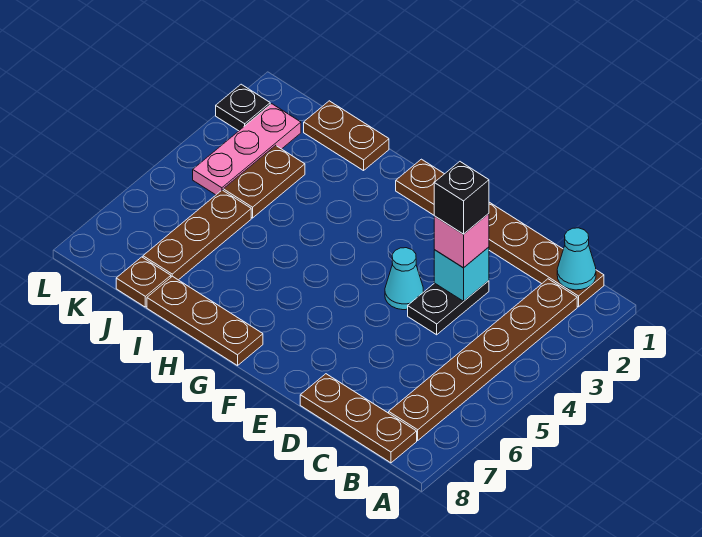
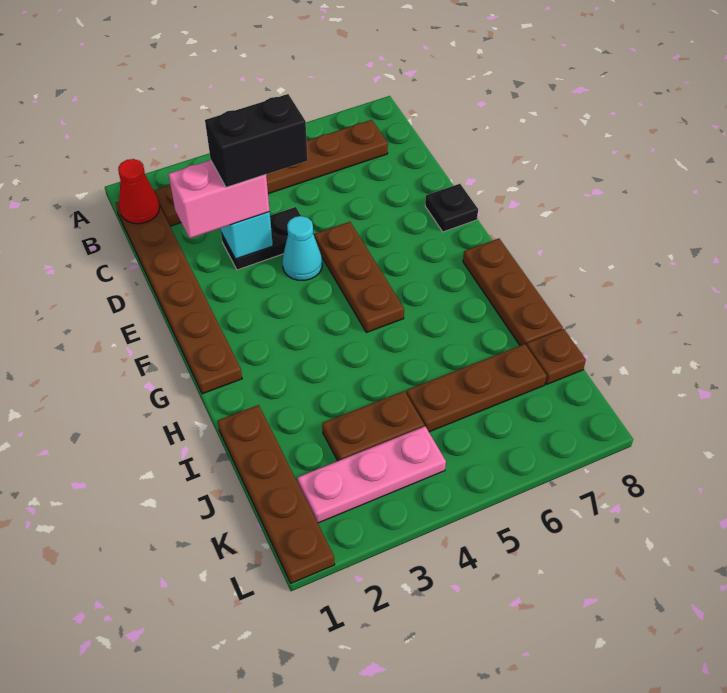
cyan cone B1 level 2 -> red cone B1 level 2
brown plate B8:D8 level 1 -> brown plate E5:G5 level 1
pink brick D3 level 3 -> pink brick D2:D3 level 3
black brick D3 level 4 -> black brick D3:D4 level 4
brown plate I1:J1 level 1 -> brown plate I1:L1 level 1
black plate L2 level 1 -> black plate E8 level 1

